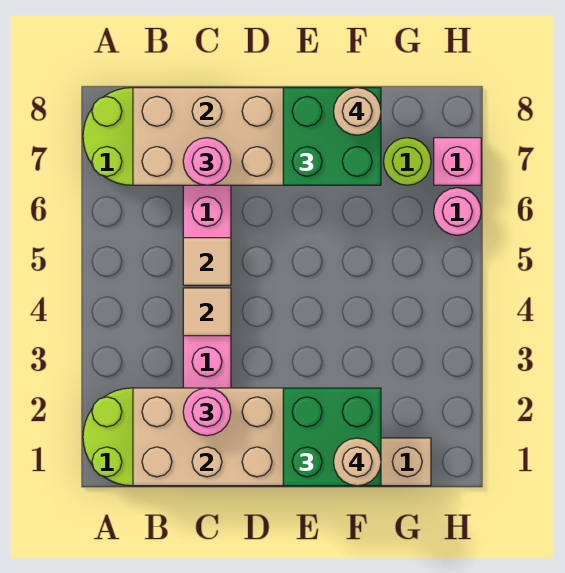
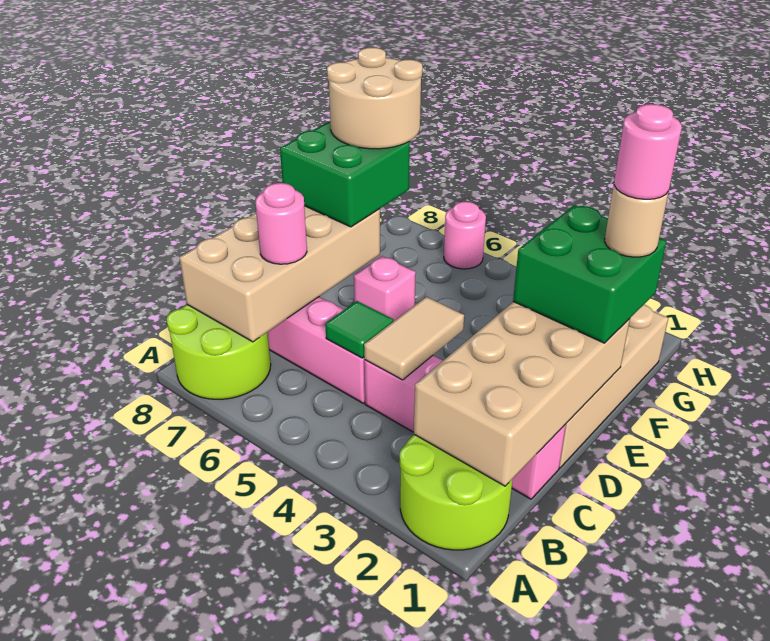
pink round brick C2 level 3 -> pink round brick F1 level 5
tan tile C4 level 2 -> tan tile C4:D4 level 2
tan tile C5 level 2 -> green tile C5 level 2
tan round brick F8 level 4 -> tan round brick F7:G8 level 4
lime round brick G7 level 1 -> none
pink brick H7 level 1 -> pink brick E6 level 1

